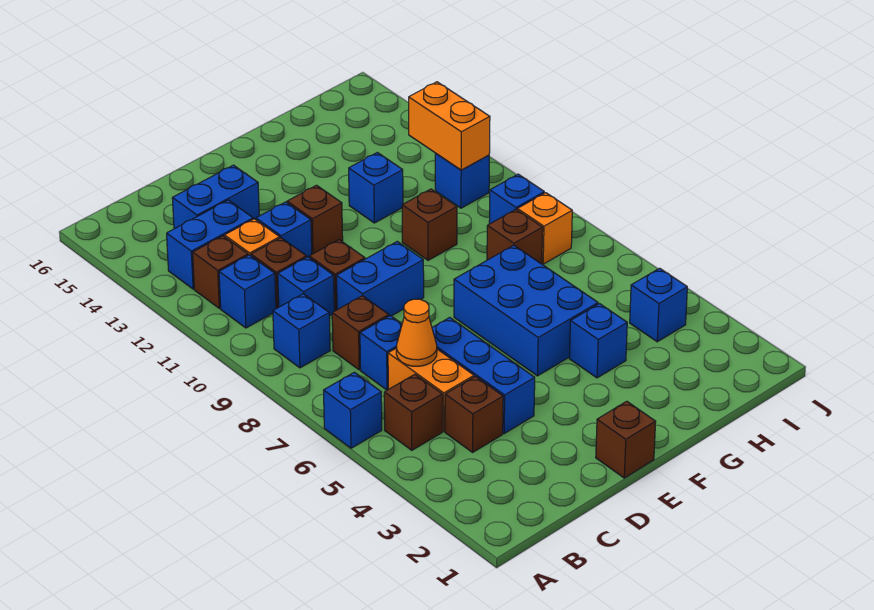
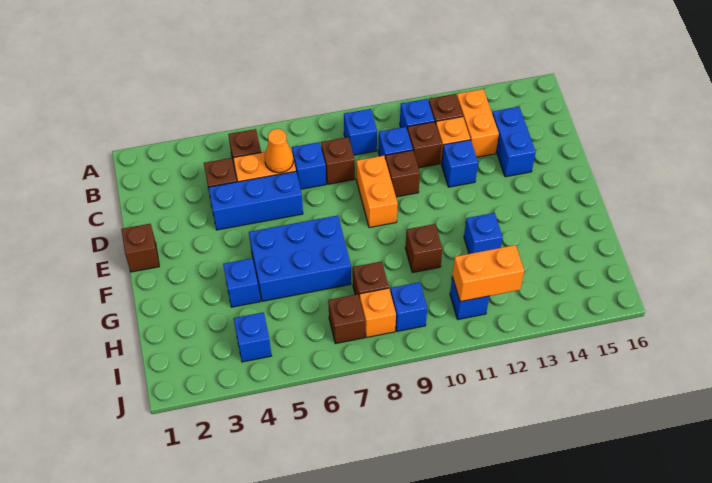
blue brick A6 level 1 -> none
blue brick B13:C13 level 1 -> orange brick B13:C13 level 1
blue brick D9:E9 level 1 -> orange brick D9:E9 level 1
brown brick E12 level 1 -> brown brick I7 level 1

